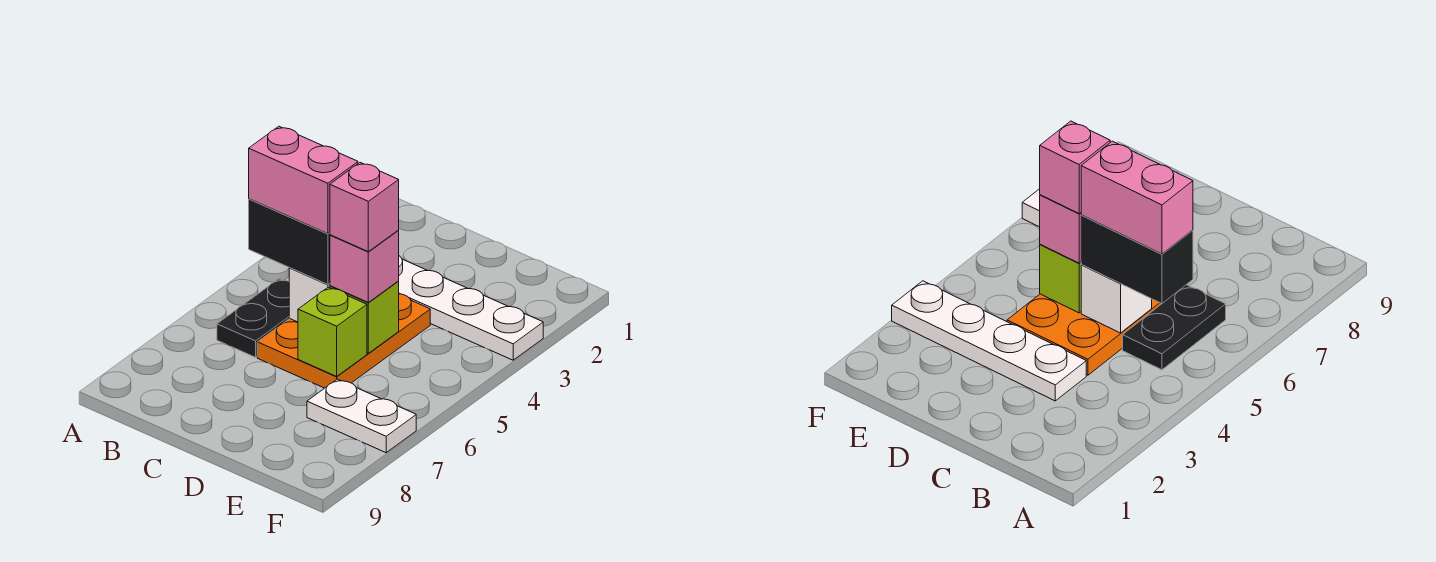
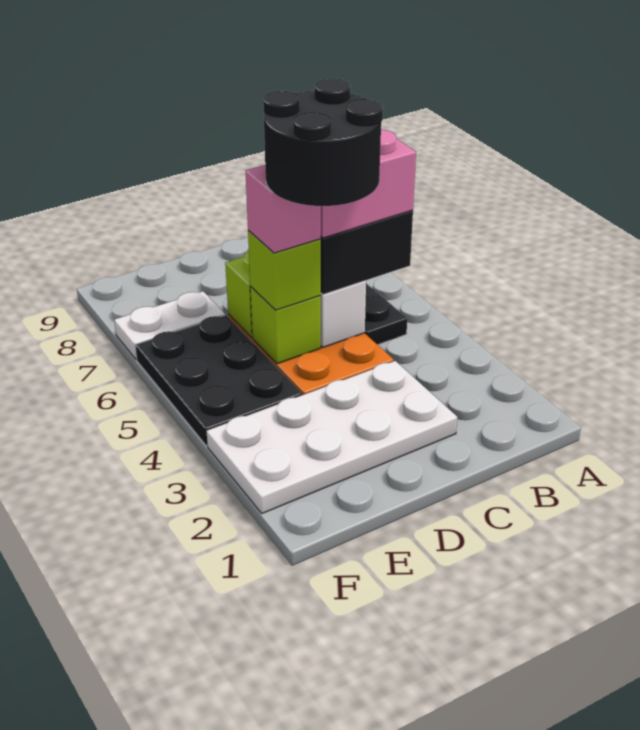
white plate C3:F3 level 1 -> white plate C2:F3 level 1
none -> black round brick C4:D5 level 5
pink brick D5 level 3 -> lime brick D5 level 3
none -> black plate E4:F6 level 1

